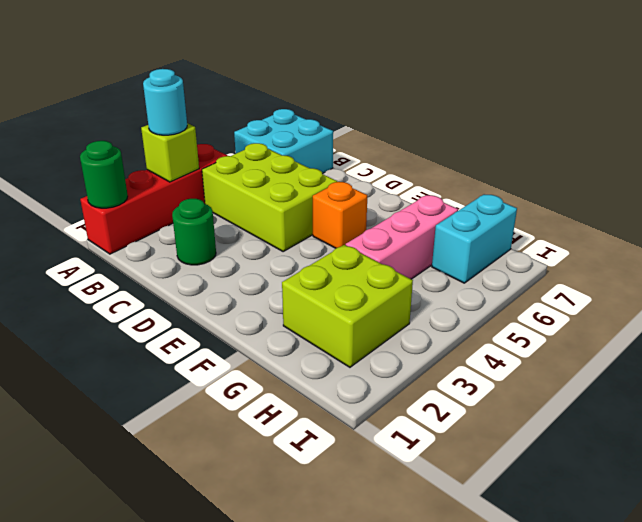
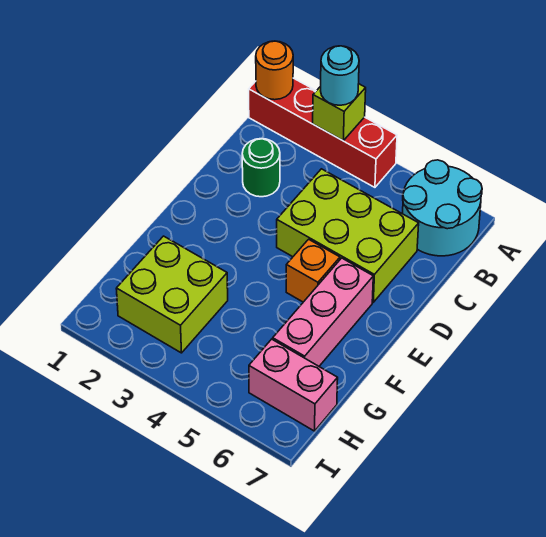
green round brick A1 level 2 -> orange round brick A1 level 2
cyan brick A6:B7 level 1 -> cyan round brick A6:B7 level 1
lime brick B4:D5 level 1 -> lime brick C4:D6 level 1
pink brick G4:G6 level 1 -> pink brick E6:G6 level 1
cyan brick H6:H7 level 1 -> pink brick H6:H7 level 1

